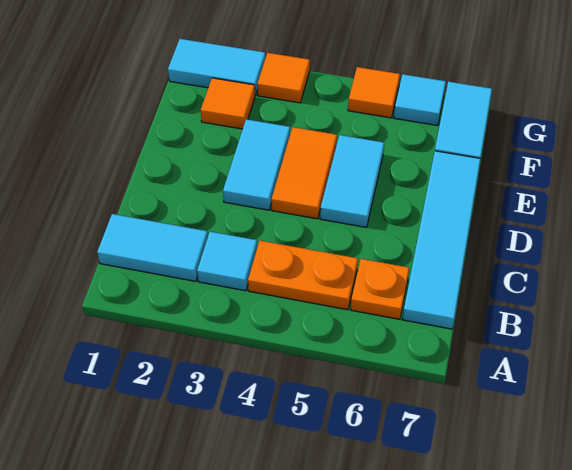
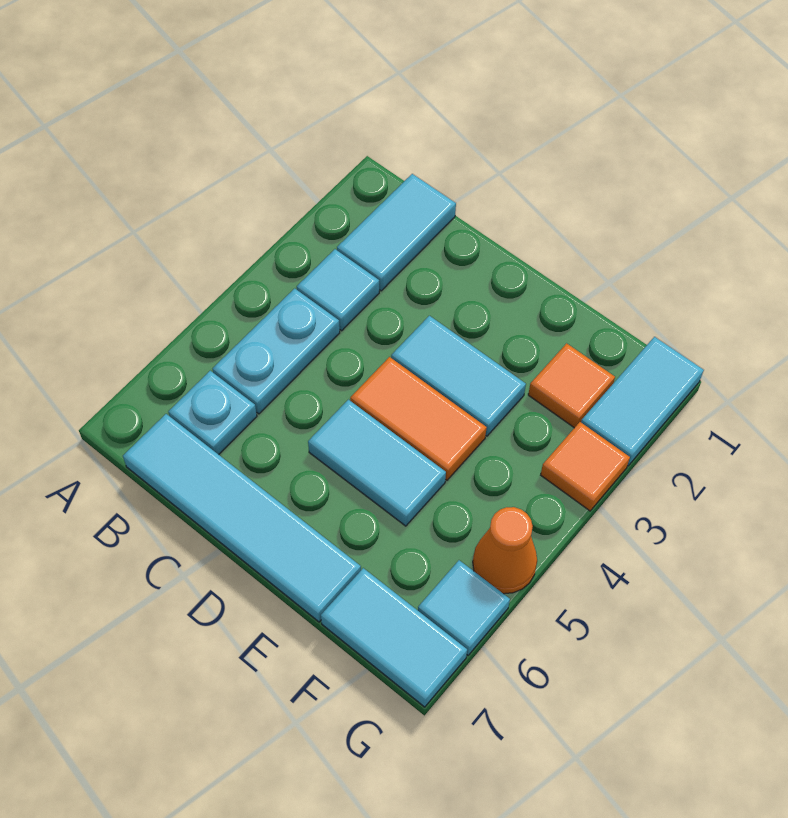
orange plate B4:B5 level 1 -> cyan plate B4:B5 level 1
orange plate B6 level 1 -> cyan plate B6 level 1
orange tile G5 level 1 -> orange cone G5 level 1

